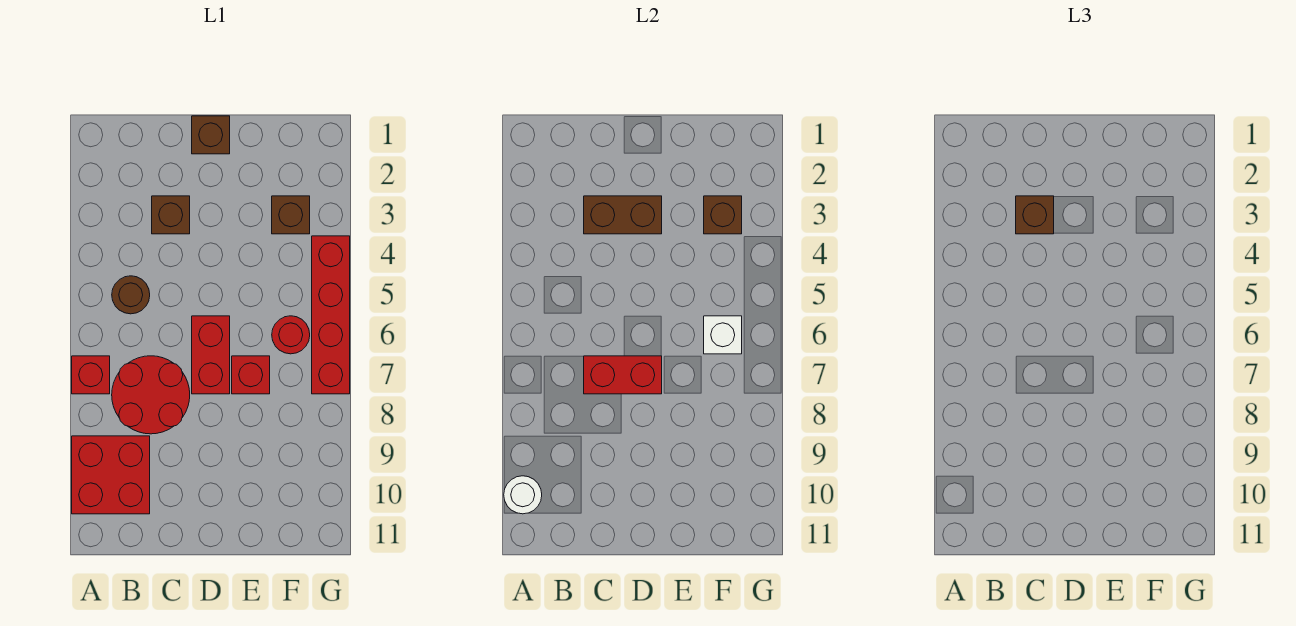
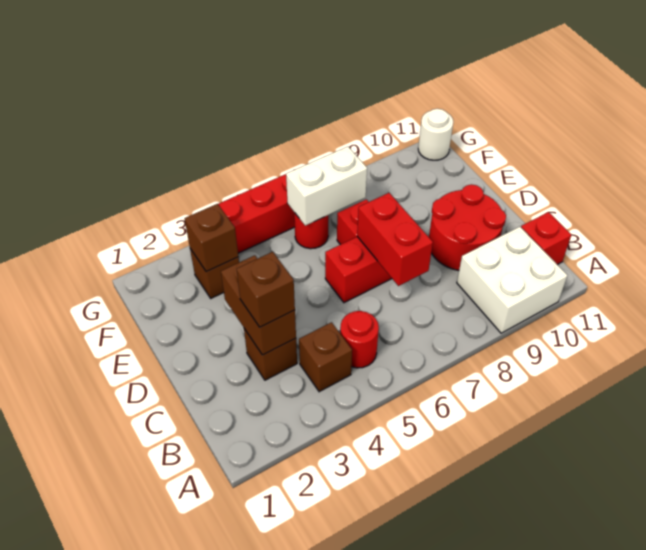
red brick A7 level 1 -> red brick B11 level 1
red brick A9:B10 level 1 -> white brick A9:B10 level 1
white round brick A10 level 2 -> white round brick G11 level 1
brown round brick B5 level 1 -> red round brick B5 level 1
red round brick B7:C8 level 1 -> red round brick C9:D10 level 1
brown brick D1 level 1 -> brown brick B4 level 1
white brick F6 level 2 -> white brick F6:F7 level 2

